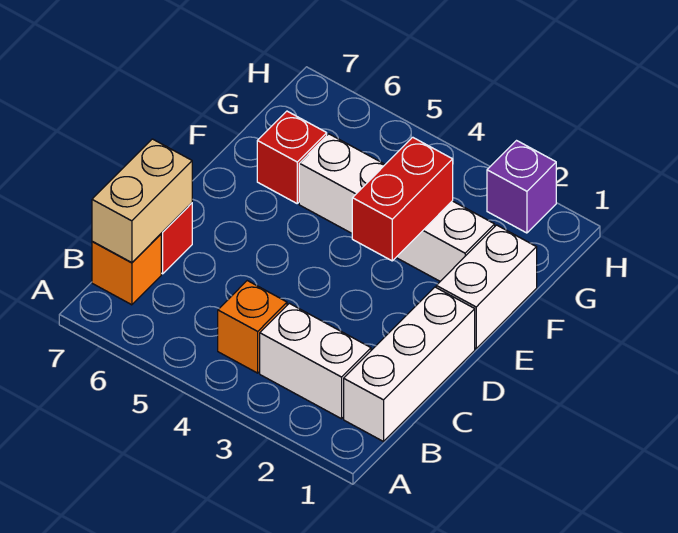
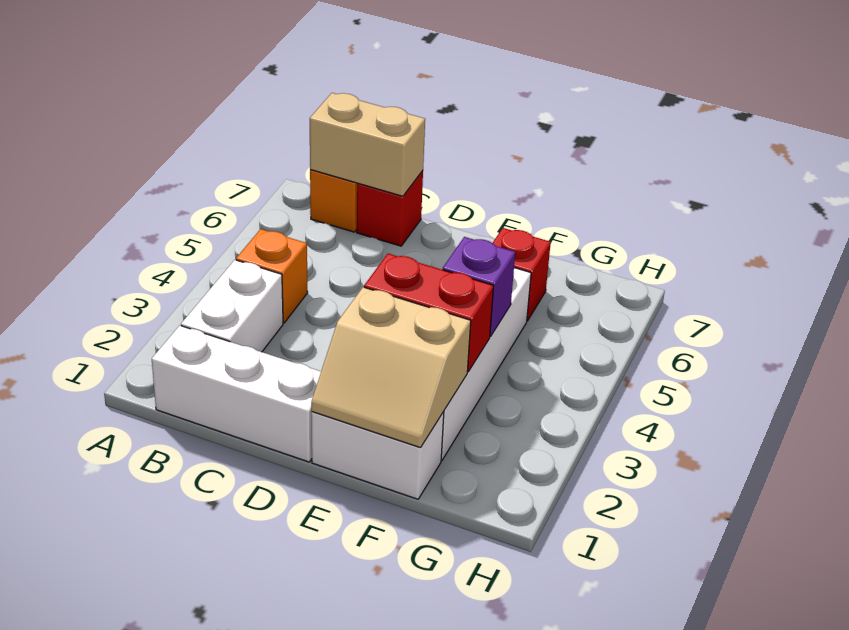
none -> tan slope E1:F2 level 2 top 2
purple brick H2 level 1 -> purple brick F4 level 2

